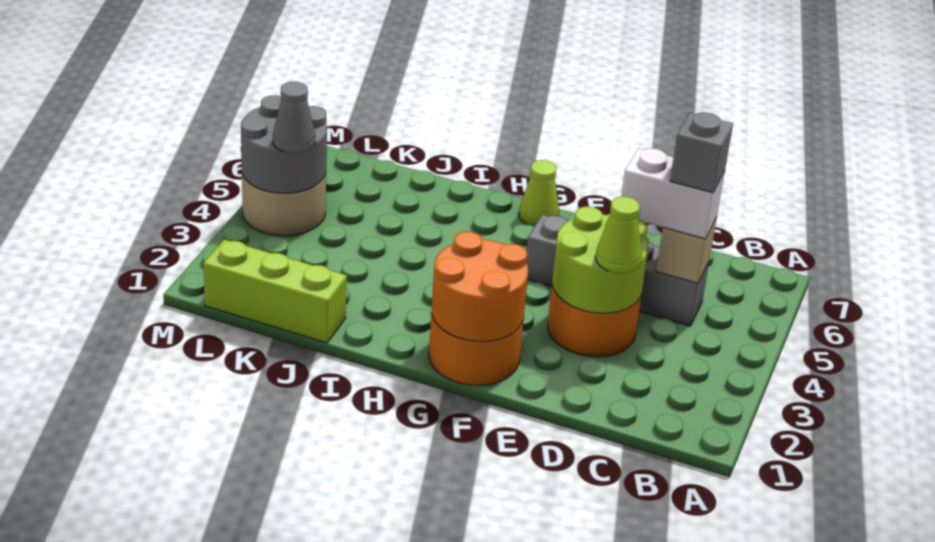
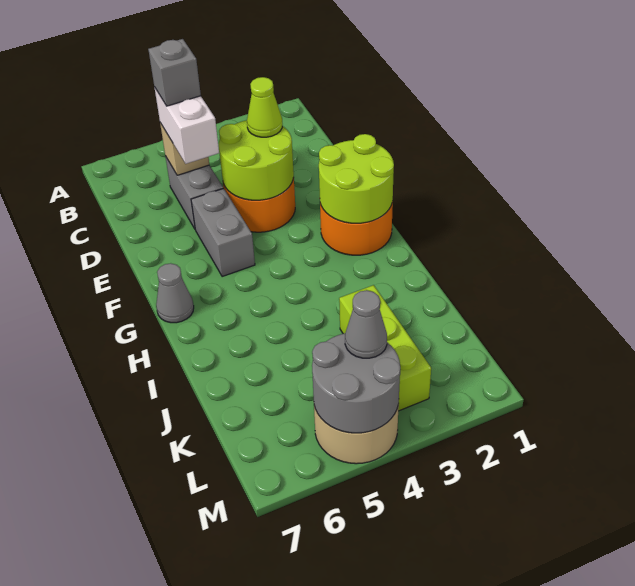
orange round brick F1:G2 level 2 -> lime round brick F1:G2 level 2
lime cone G7 level 1 -> grey cone G7 level 1
lime brick J1:L1 level 1 -> lime brick J3:L3 level 1

